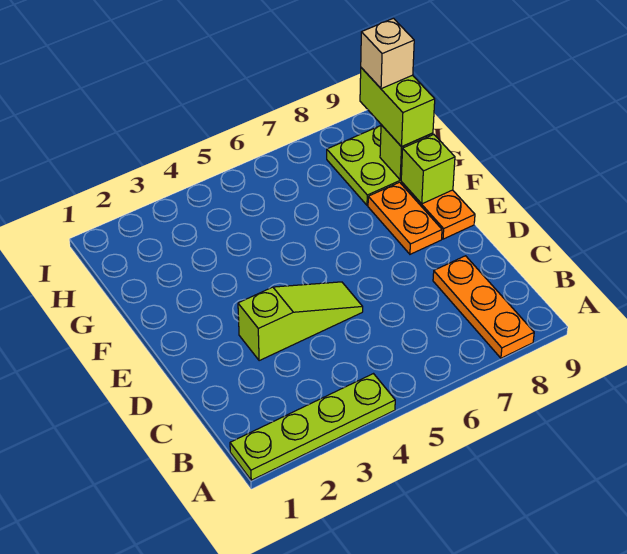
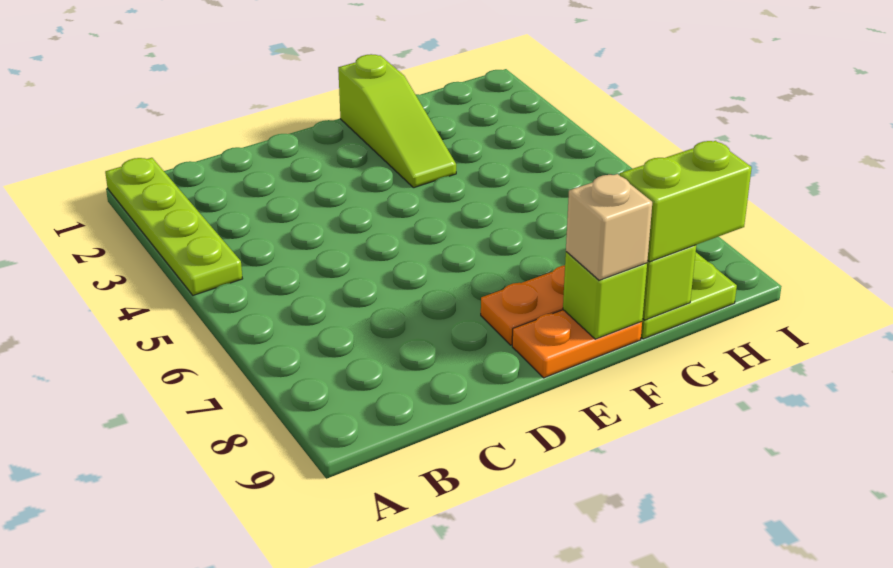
orange plate A8:C8 level 1 -> none
lime slope D3:D5 level 1 top 3 -> lime slope F1:F3 level 1 top 1
tan brick H9 level 4 -> tan brick F9 level 3

